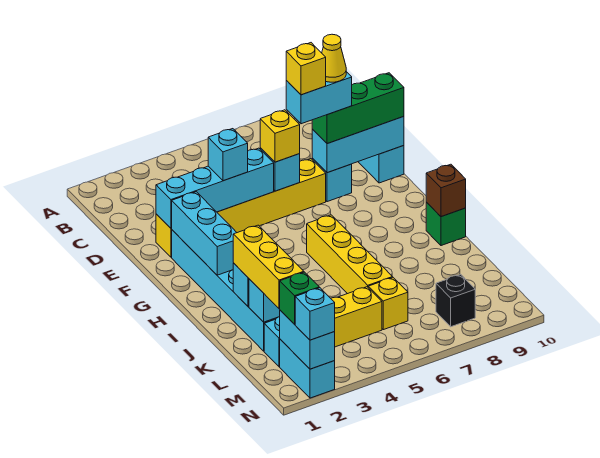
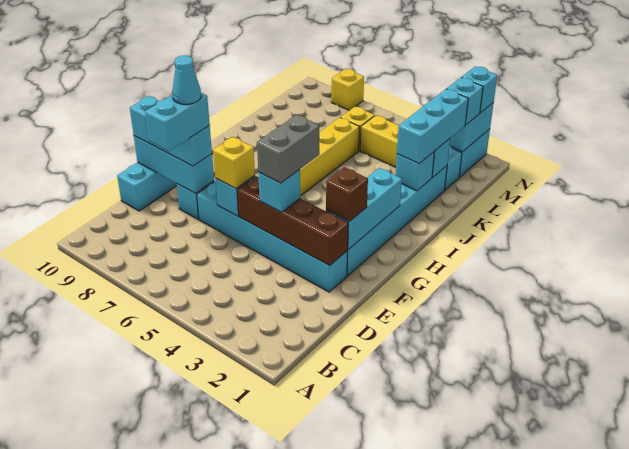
yellow brick E2:E7 level 1 -> cyan brick E2:E7 level 1
cyan brick E2:E5 level 2 -> brown brick E2:E5 level 2
none -> grey brick E4:F4 level 4
cyan brick E7:E8 level 4 -> cyan brick D8:E8 level 4
yellow brick E7 level 5 -> yellow brick N8 level 1
green brick E8:E10 level 3 -> cyan brick E8:E10 level 3
yellow cone E8 level 5 -> cyan cone E8 level 5
green brick I10 level 1 -> none
brown brick I10 level 2 -> brown brick F2 level 3
yellow brick J2:L2 level 3 -> cyan brick J2:L2 level 3
green brick M2 level 3 -> cyan brick M2 level 3
black brick M8 level 1 -> none

